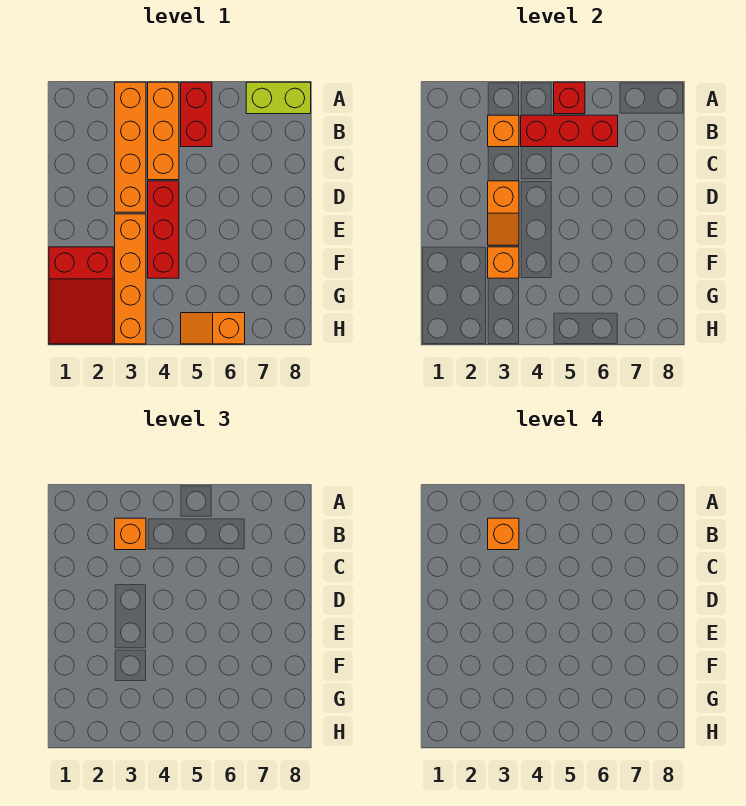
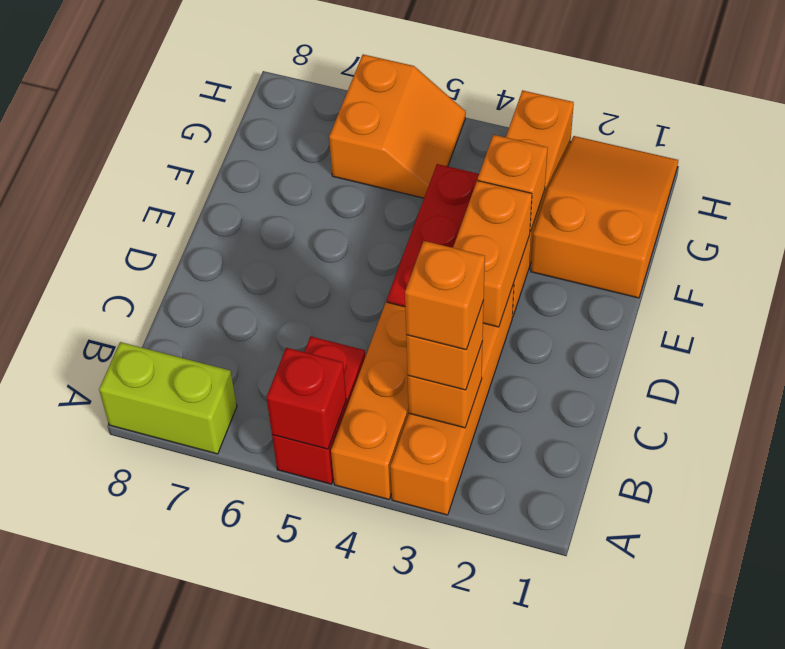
red brick B4:B6 level 2 -> none
orange slope D3:E3 level 2 top D -> orange brick D3:E3 level 2
red slope F1:H2 level 1 top F -> orange slope F1:H2 level 1 top F
orange slope H5:H6 level 1 top 6 -> orange slope G5:H6 level 1 top 6

